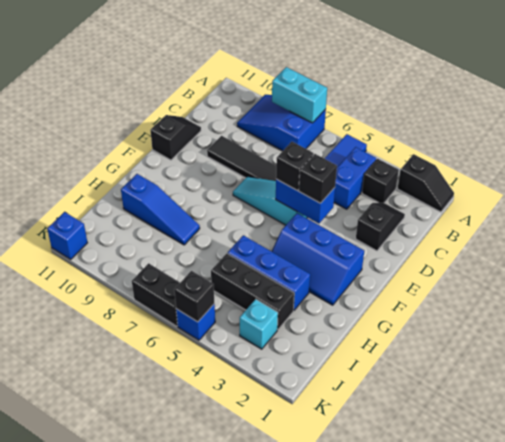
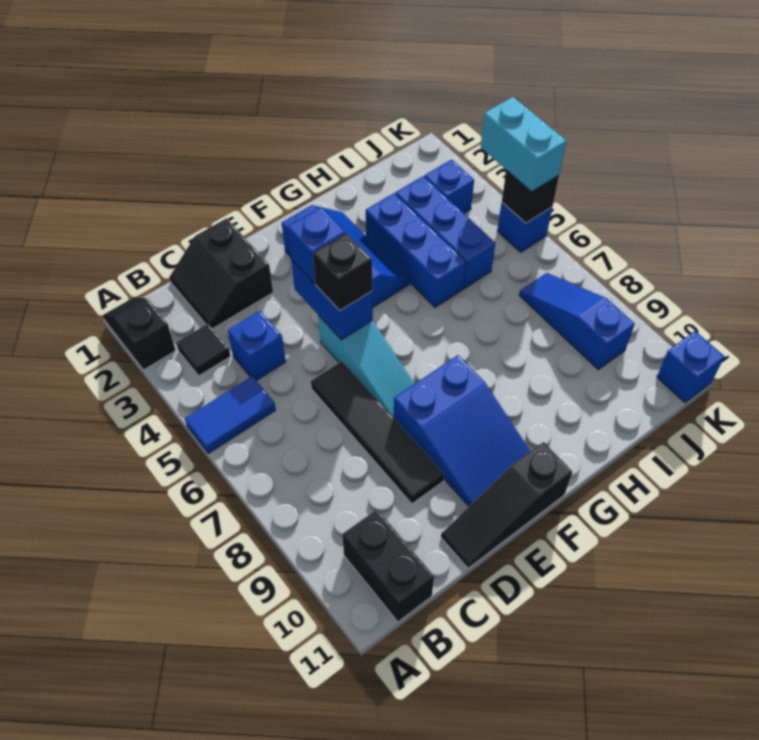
blue slope A7:B9 level 1 top 7 -> blue slope E8:F10 level 1 top 8
cyan brick A7:A8 level 2 -> cyan brick K4:K5 level 3
black brick B3 level 1 -> black tile B3 level 1
blue brick B4:C4 level 1 -> blue brick C4 level 1
black slope C2:D2 level 1 top D -> black slope C1:D2 level 1 top D
black slope D11:E11 level 1 top E -> black slope D11:F11 level 1 top F
black brick E4 level 3 -> blue brick E4 level 3
blue slope H8:H10 level 1 top 10 -> blue slope J7:J9 level 1 top 9
black brick I3:I5 level 1 -> blue brick I3:I5 level 1
cyan brick J3 level 1 -> blue brick J3 level 1
black brick K6:K7 level 1 -> black brick B10:B11 level 1

